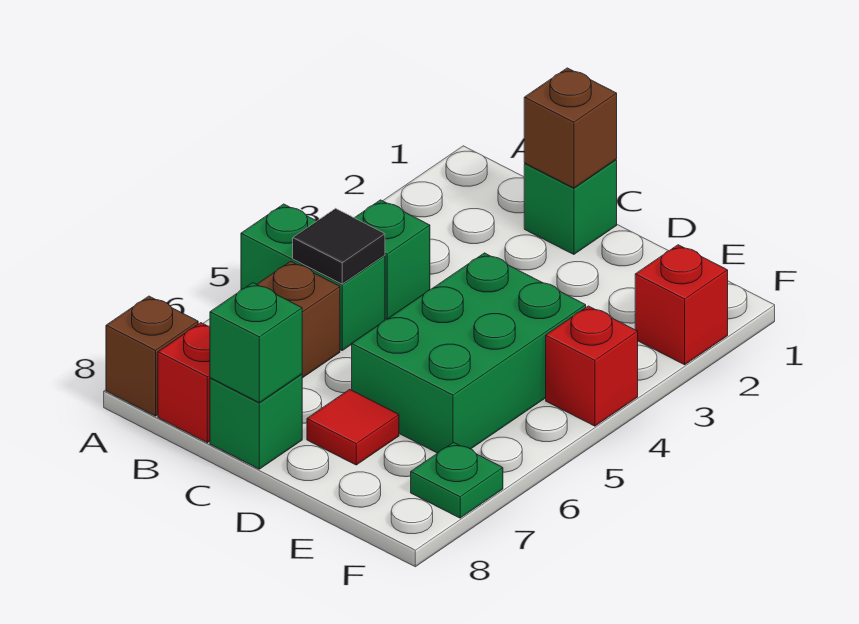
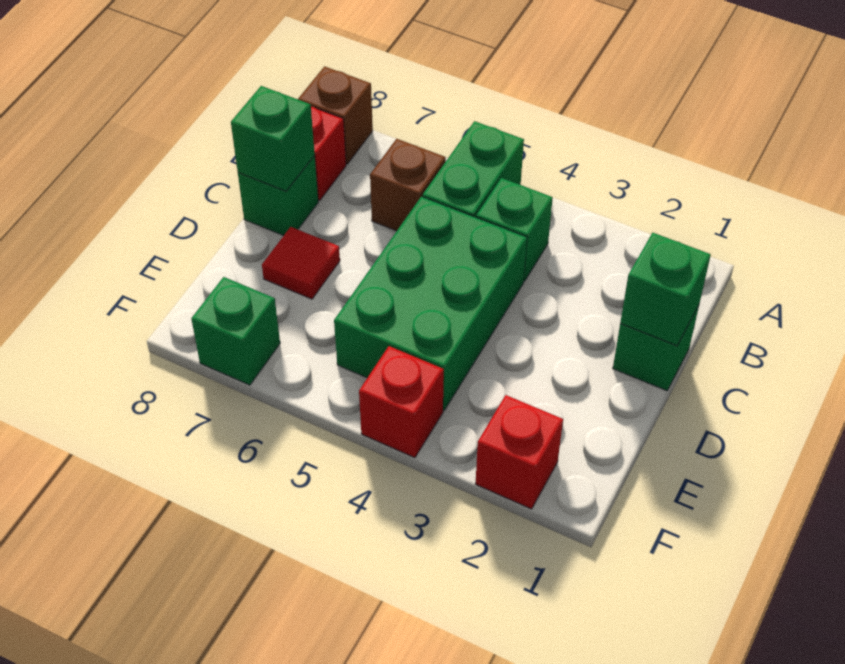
black tile B5 level 2 -> none
brown brick C1 level 2 -> green brick C1 level 2
green brick D4:E6 level 1 -> green brick C4:E5 level 1
green plate F7 level 1 -> green brick F7 level 1

